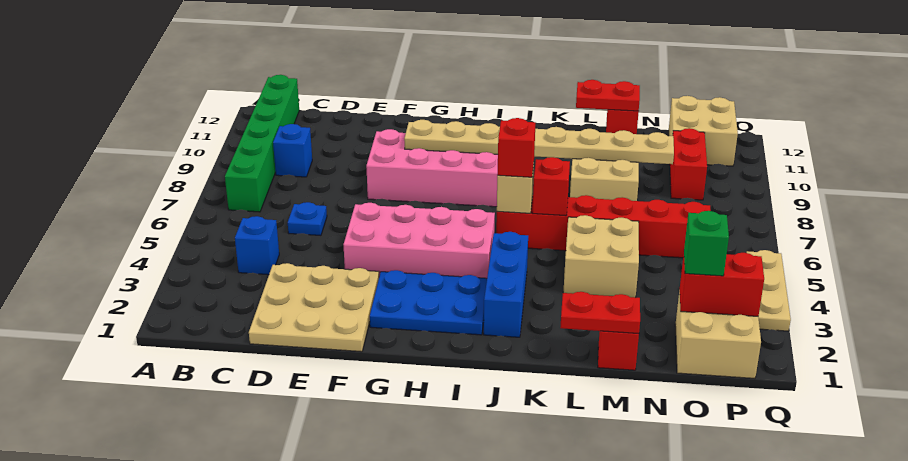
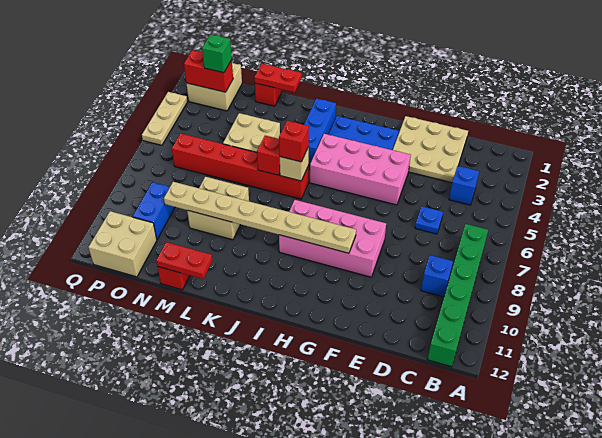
red brick O9:O10 level 1 -> blue brick O9:O10 level 1

